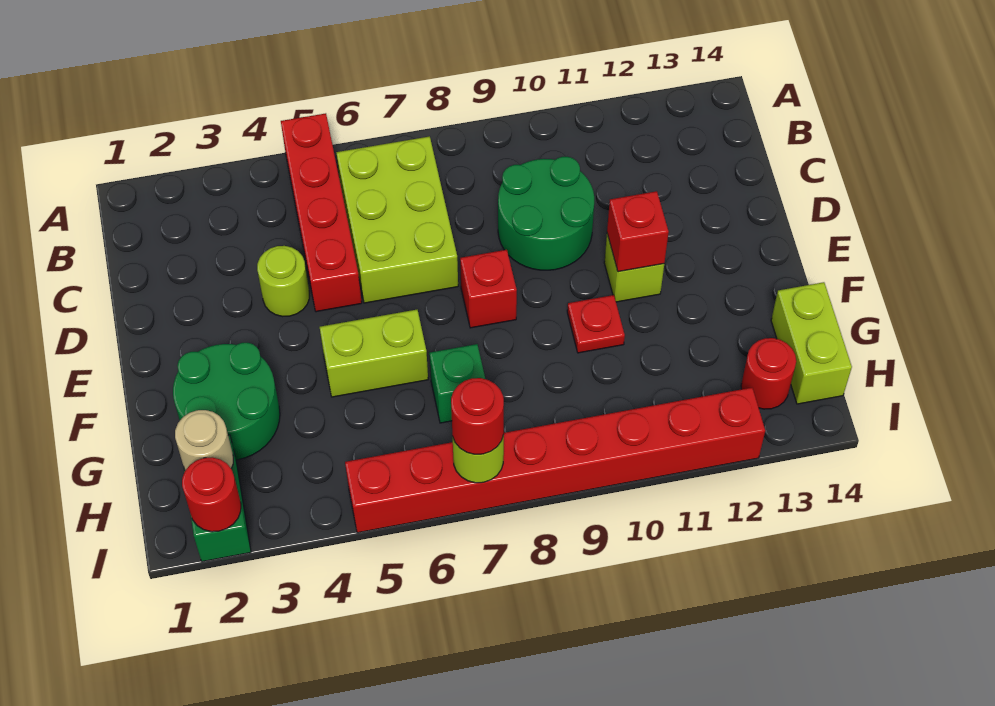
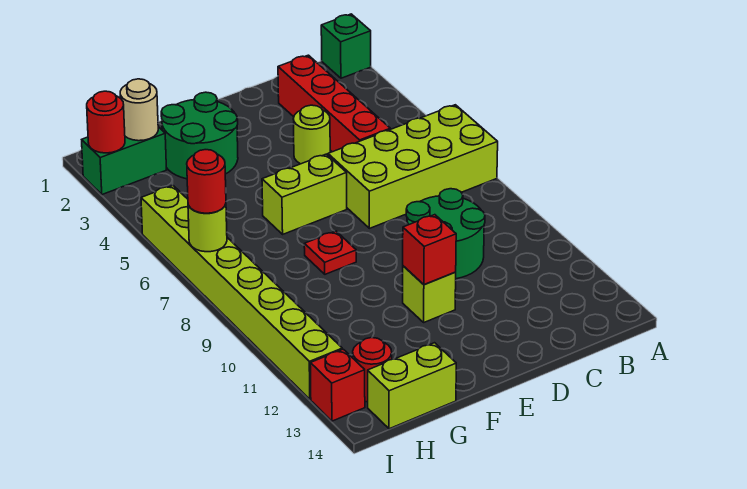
red brick A5:D5 level 1 -> red brick C2:C5 level 1
lime brick B6:D7 level 1 -> lime brick A6:D7 level 1
red brick E8 level 1 -> red brick I13 level 1
lime brick F5:F6 level 1 -> lime brick E6:F6 level 1
red plate F10 level 1 -> red plate F8 level 1
green brick G7 level 1 -> green brick A1 level 1
red brick I5:I12 level 1 -> lime brick I5:I12 level 1

